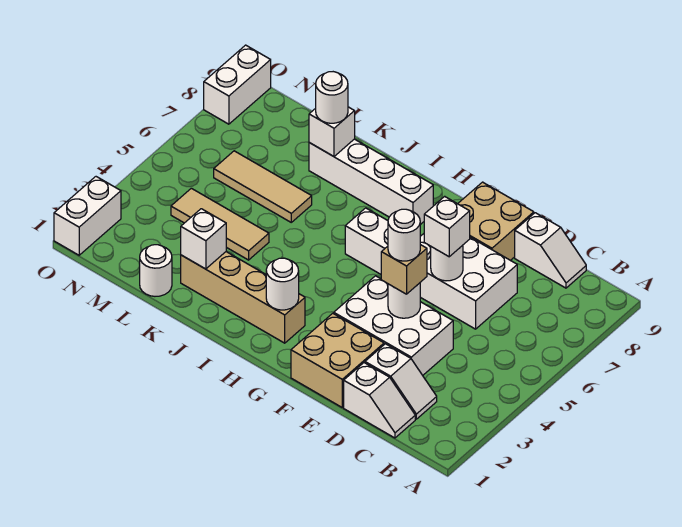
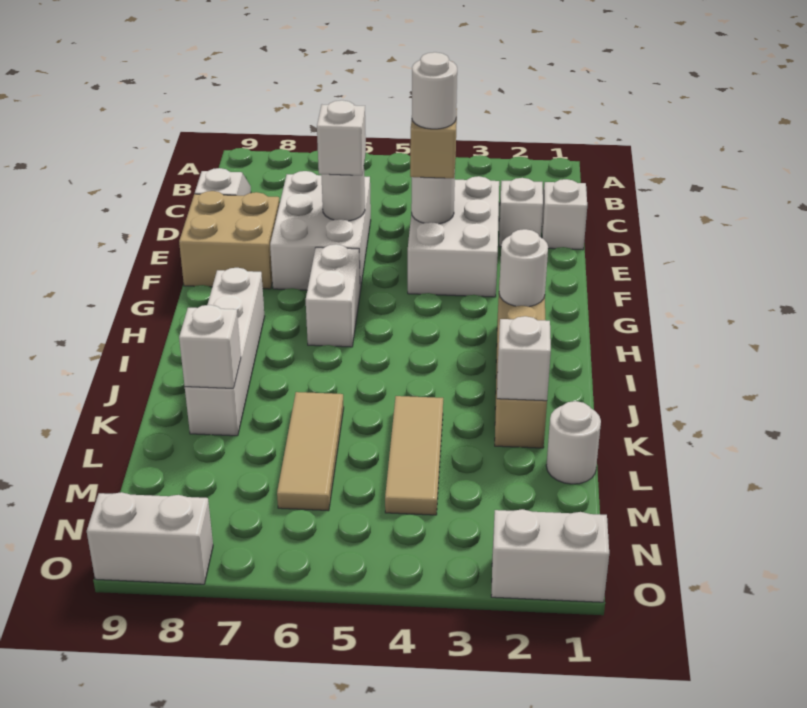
tan brick E1:F2 level 1 -> none
white round brick K8 level 3 -> none

